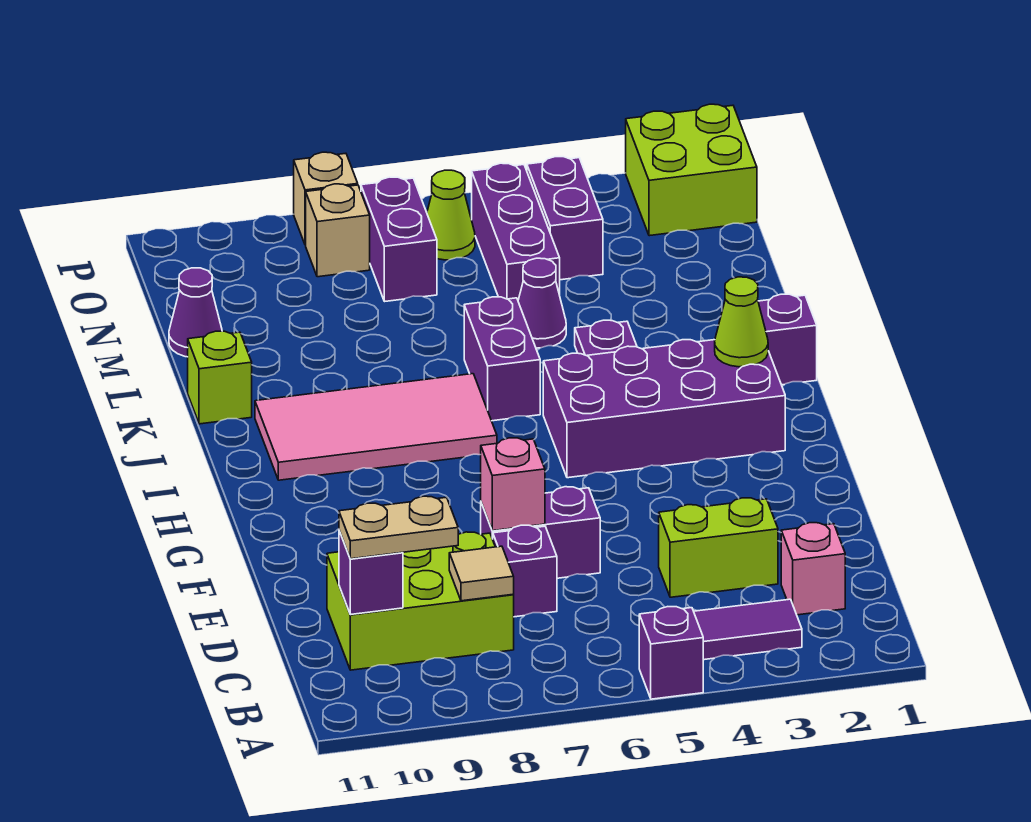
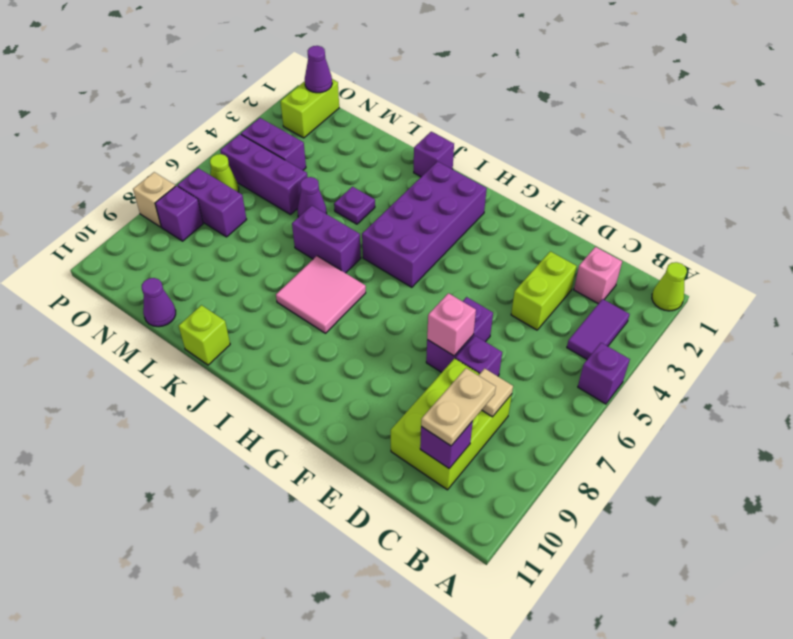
lime cone I2 level 2 -> lime cone A1 level 1
pink tile I7:J10 level 1 -> pink tile I7:J8 level 1
lime brick O1:P2 level 1 -> lime brick O1:O2 level 1
none -> purple cone O1 level 2
tan brick O8 level 1 -> purple brick O8 level 1

